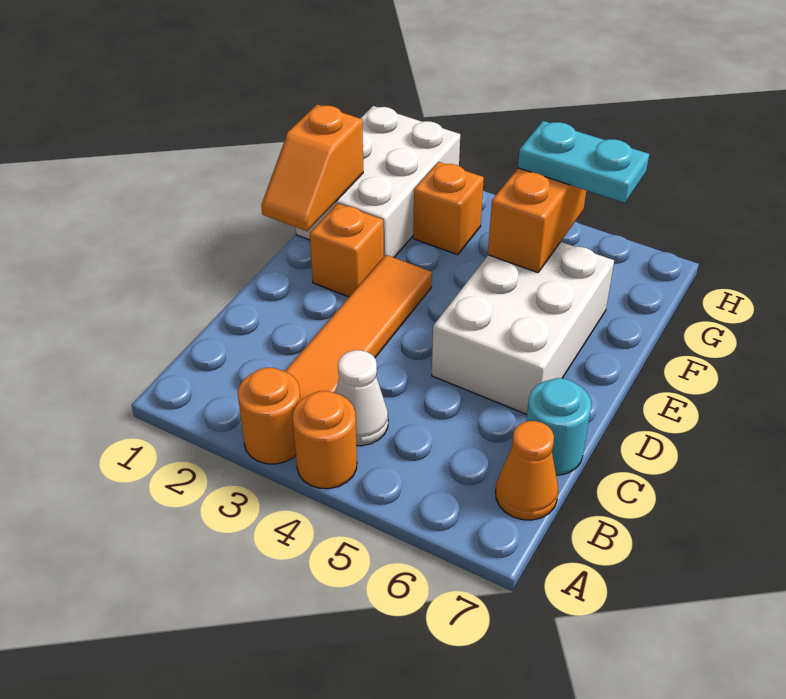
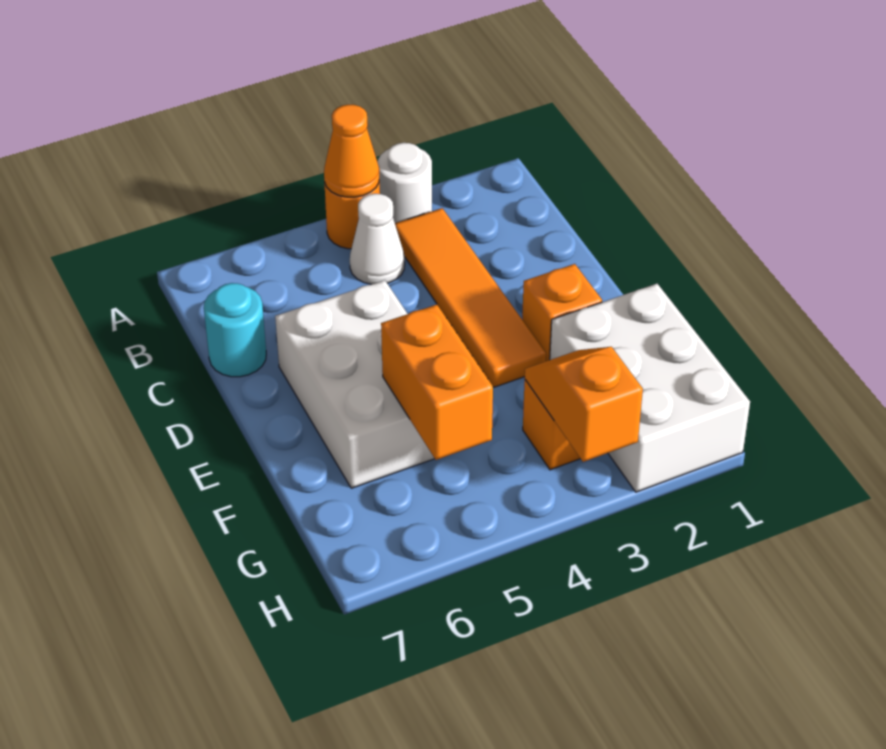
orange round brick A3 level 1 -> white round brick A3 level 1
orange cone B7 level 1 -> orange cone A4 level 2
orange slope E1:F1 level 2 top F -> orange slope G3:H3 level 2 top H
cyan plate G5:G6 level 3 -> none

